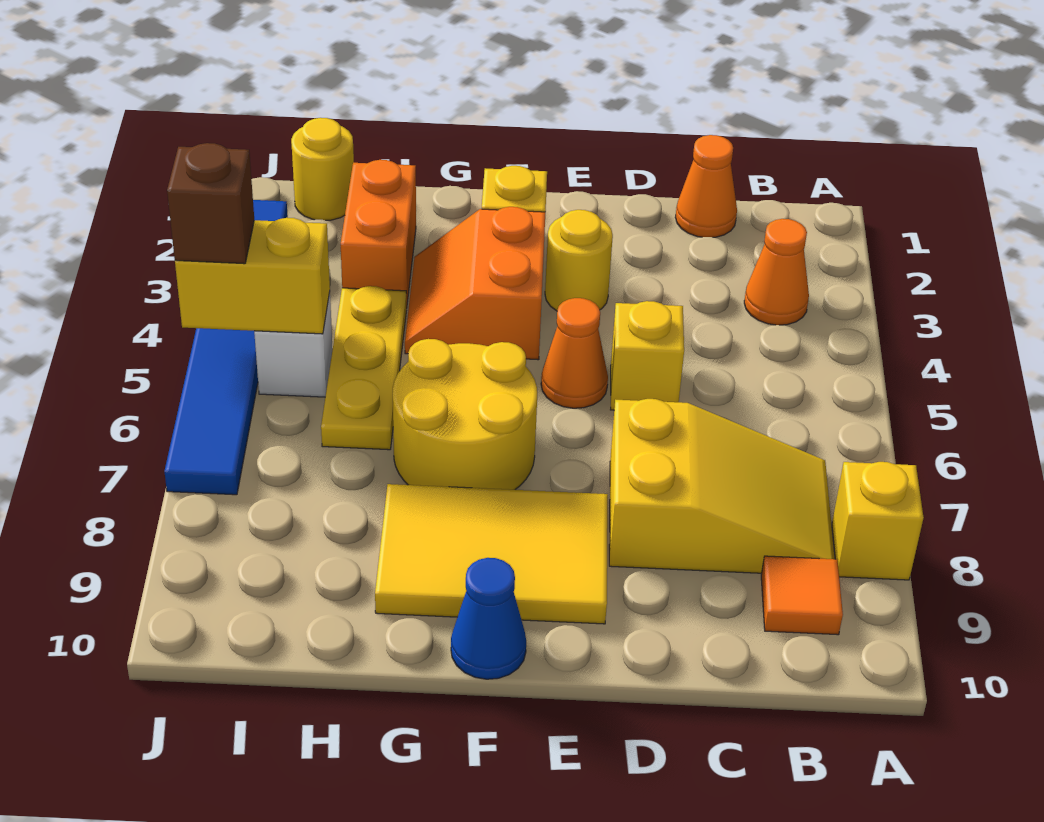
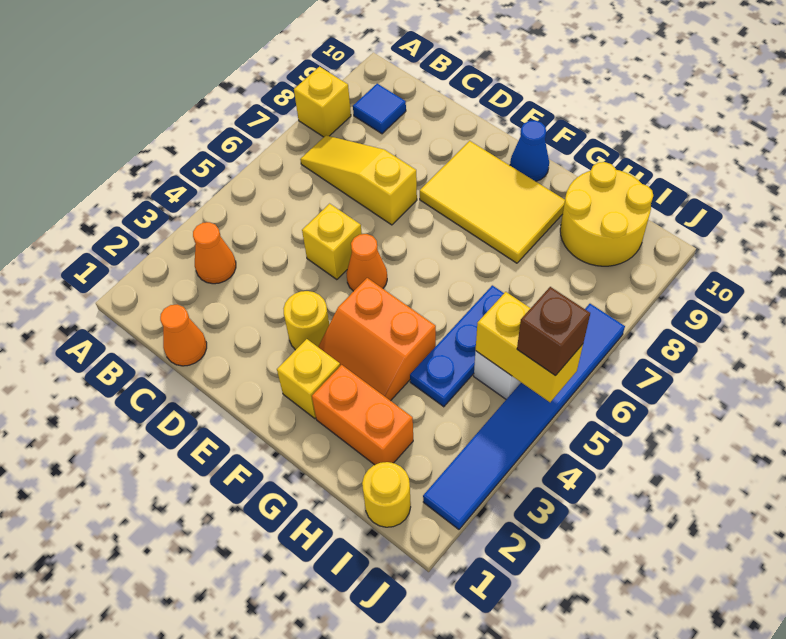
yellow slope B7:D8 level 1 top D -> yellow slope B7:D7 level 1 top D
orange tile B9 level 1 -> blue tile B9 level 1
orange slope F3:G4 level 1 top F -> orange slope F3:G4 level 1 top 4
yellow round brick F6:G7 level 1 -> yellow round brick H9:I10 level 1
orange brick H2:H3 level 1 -> orange brick G2:H2 level 1
yellow plate H4:H6 level 1 -> blue plate H4:H6 level 1

